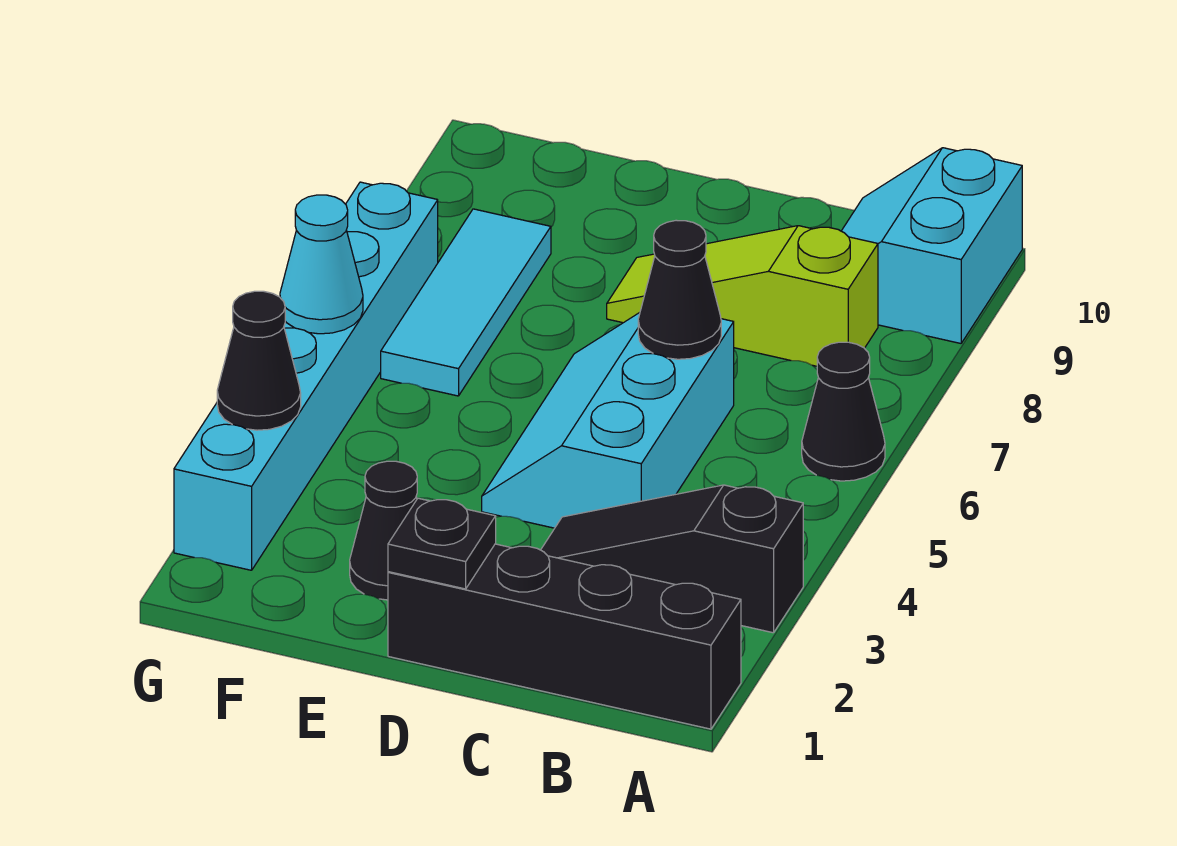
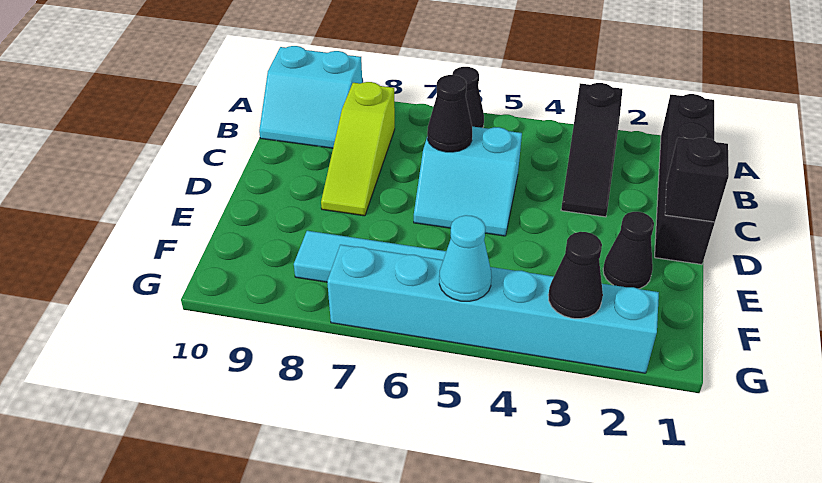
cyan slope C4:D6 level 1 top C -> cyan slope C5:D6 level 1 top C
black plate D1 level 2 -> black brick D1 level 2

